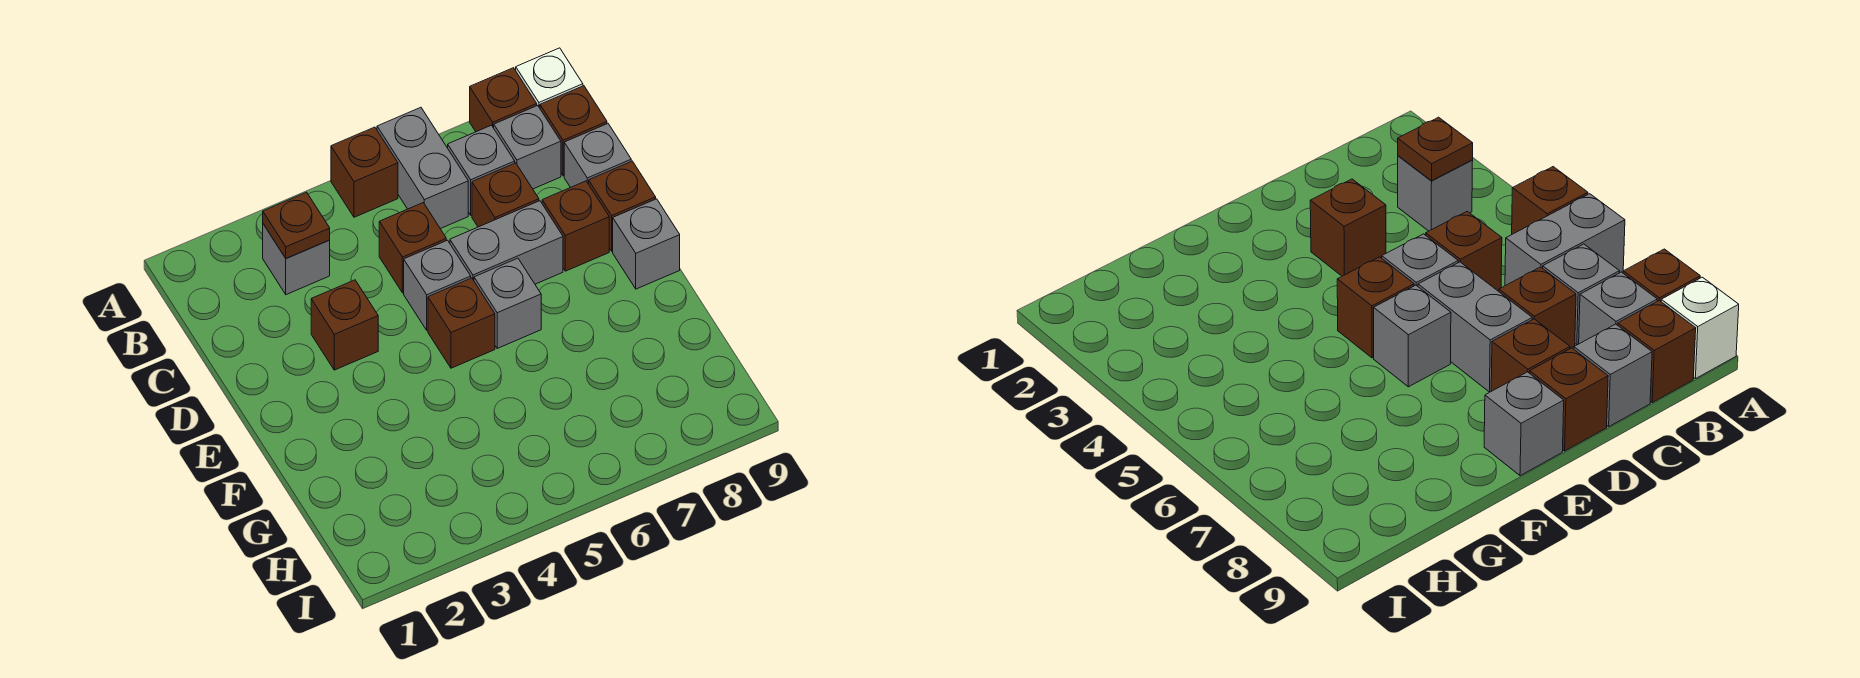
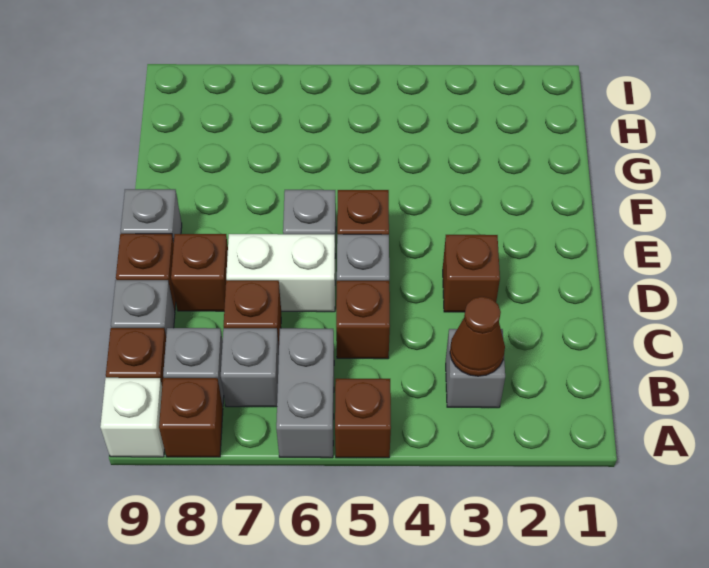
brown plate B3 level 2 -> brown cone B3 level 2
grey brick D6:D7 level 1 -> white brick D6:D7 level 1

